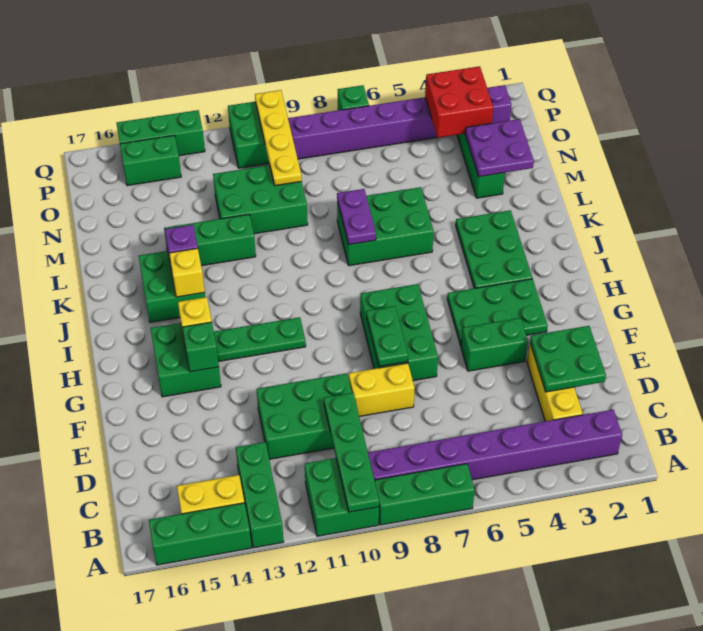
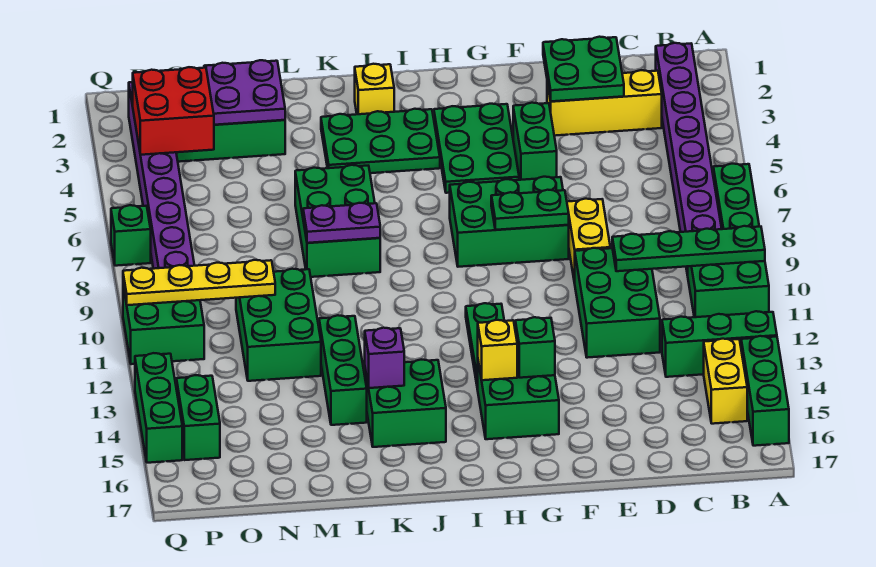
yellow brick J14 level 2 -> yellow brick J2 level 1

